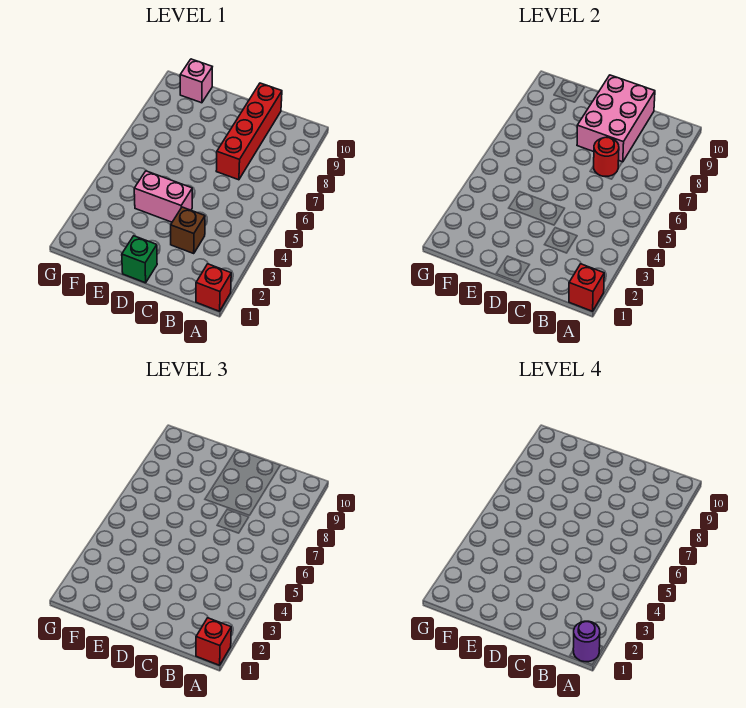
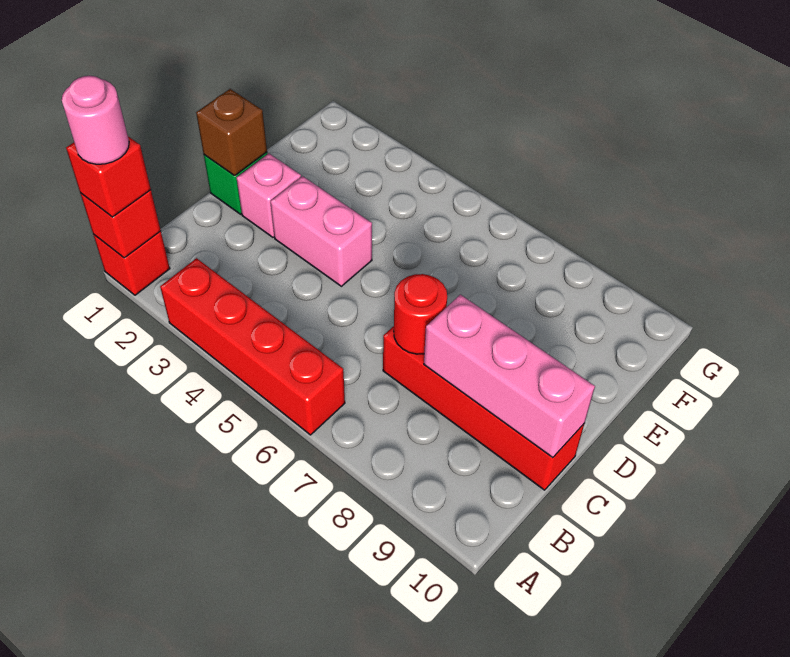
purple round brick A1 level 4 -> pink round brick A1 level 4
none -> red brick A3:A6 level 1
brown brick C3 level 1 -> brown brick D1 level 2
pink brick C8:D10 level 2 -> pink brick C8:C10 level 2
pink brick D4:E4 level 1 -> pink brick D3:D4 level 1
pink brick F10 level 1 -> pink brick D2 level 1

